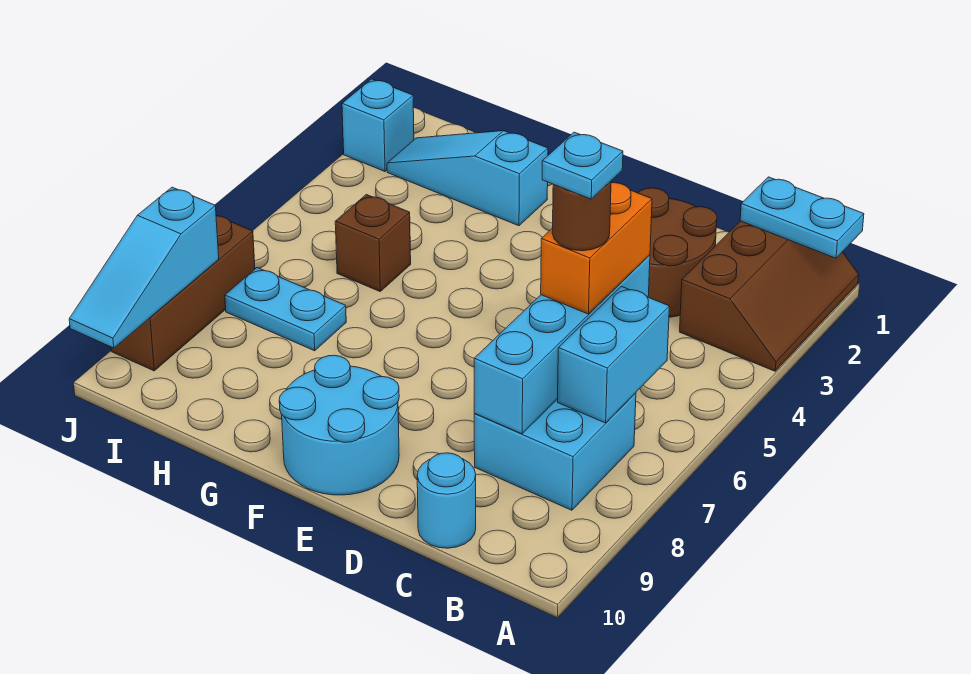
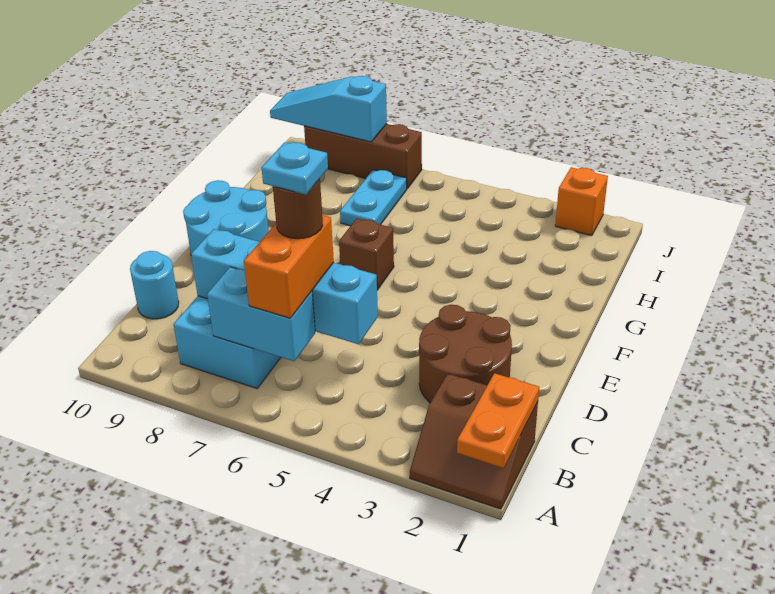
brown slope A1:B3 level 1 top B -> brown slope A1:B2 level 1 top B
cyan plate A1:B1 level 2 -> orange plate A1:B1 level 2
orange brick C5:C6 level 3 -> orange brick B6:C6 level 3
cyan slope G2:I2 level 1 top G -> none
brown brick H5 level 1 -> brown brick F6 level 1
cyan brick J2 level 1 -> orange brick J2 level 1

